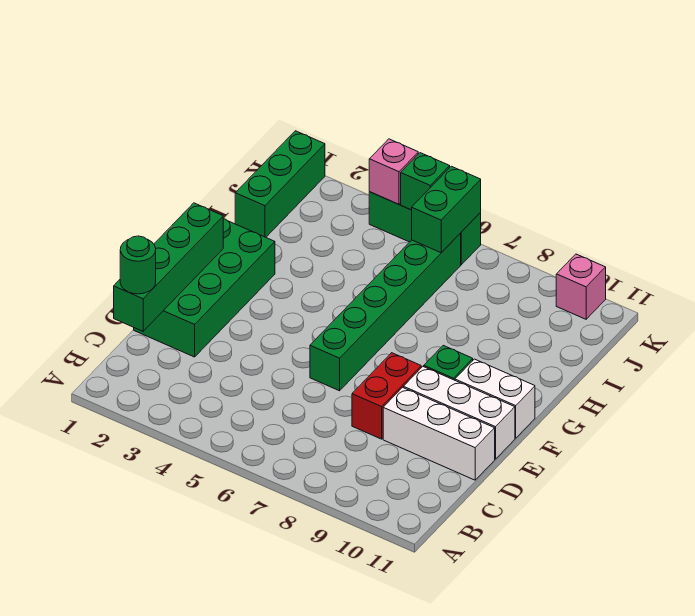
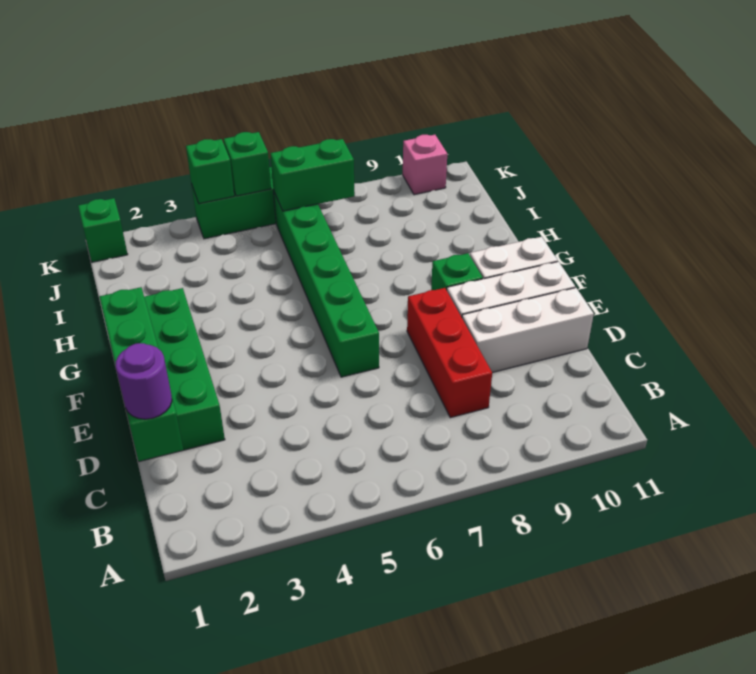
green round brick C1 level 3 -> purple round brick C1 level 3
red brick D8:E8 level 1 -> red brick C8:E8 level 1
green brick I1:K1 level 1 -> green brick K1 level 1
green brick J6:K6 level 2 -> green brick J6:J7 level 2
pink brick K4 level 2 -> green brick K4 level 2

